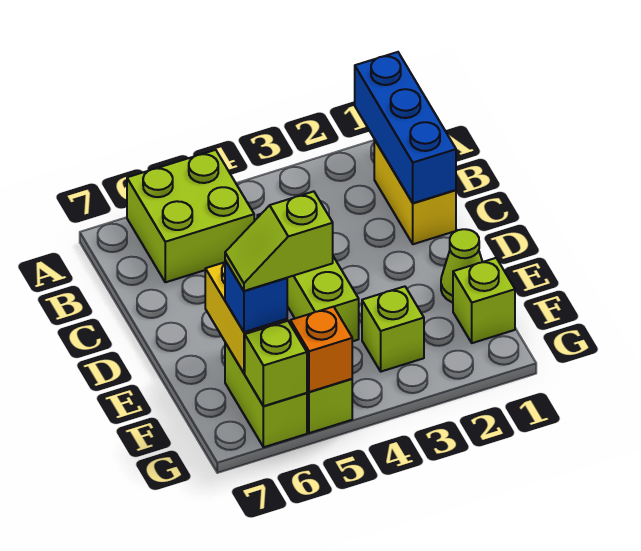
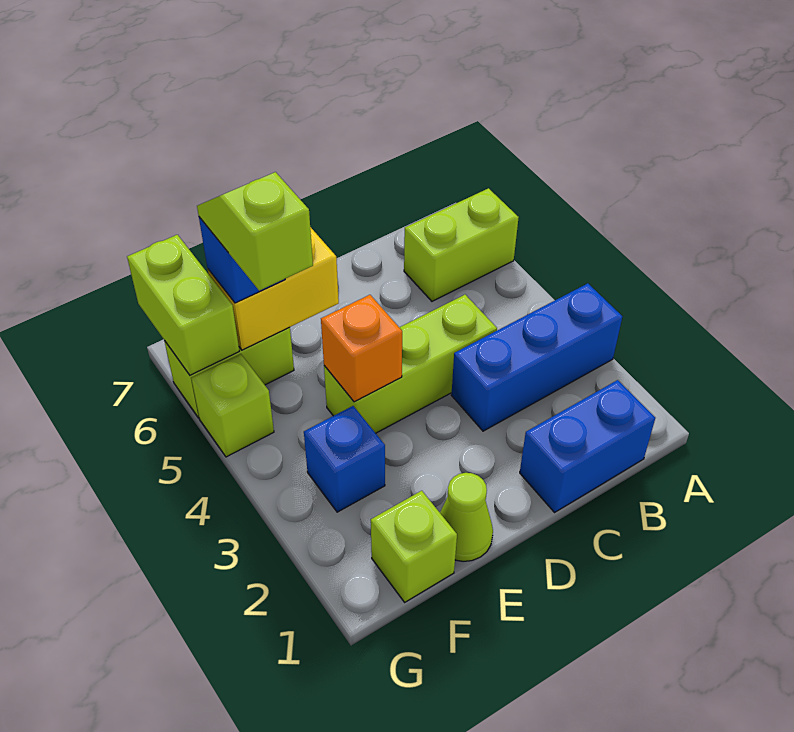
blue brick A1:C1 level 2 -> blue brick A3:C3 level 1
lime brick A5:B6 level 1 -> lime brick A6:B6 level 1
yellow brick B1:C1 level 1 -> blue brick B1:C1 level 1
lime brick F3 level 1 -> blue brick F3 level 1
orange brick G5 level 2 -> orange brick E4 level 2
lime brick G6 level 2 -> lime brick G6:G7 level 2

